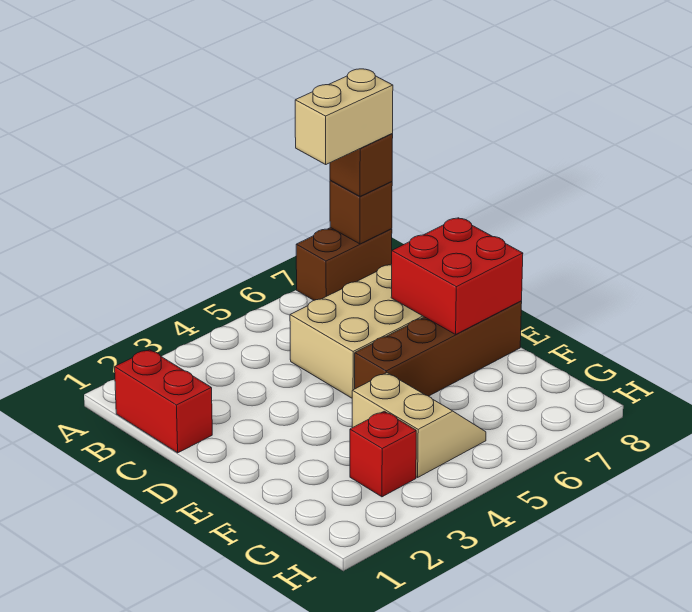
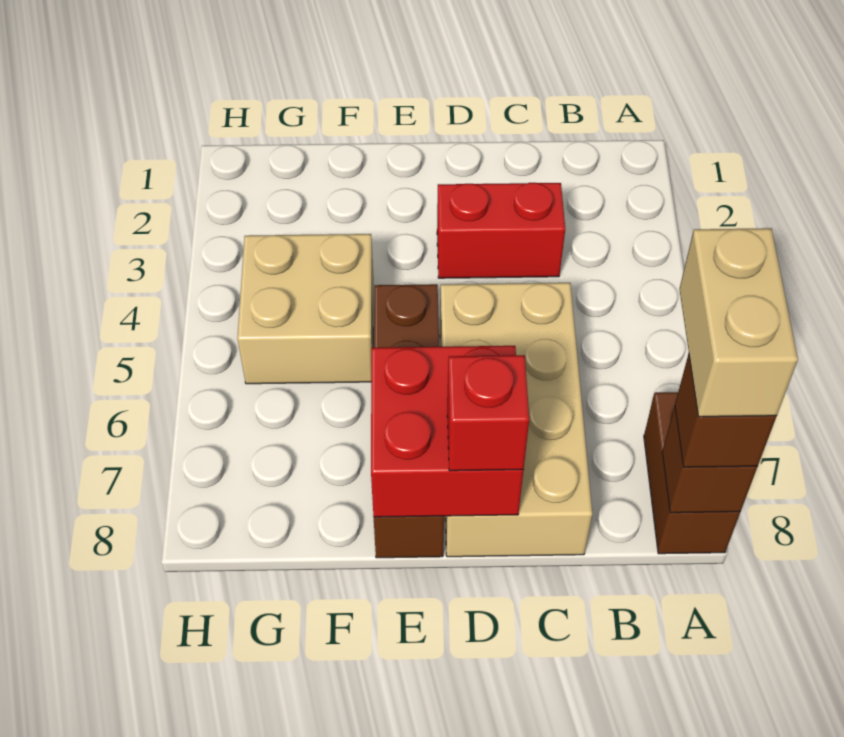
red brick B1:C1 level 1 -> red brick C3:D3 level 1
tan slope F4:G5 level 1 top 4 -> tan brick F4:G5 level 1
red brick G3 level 1 -> red brick D8 level 3

